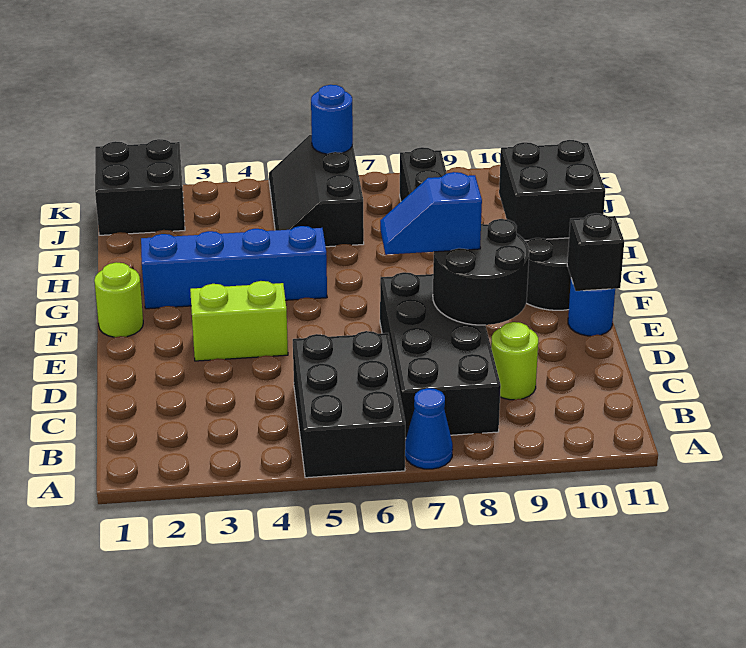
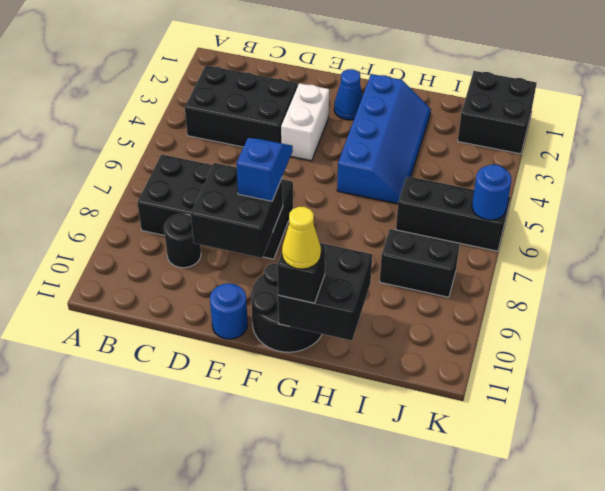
black brick A5:C6 level 1 -> black brick B3:D4 level 1
blue cone A7 level 1 -> blue cone F2 level 1
lime round brick C9 level 1 -> black round brick C9 level 1
black round brick D8:E9 level 2 -> black brick D8:E9 level 2
lime brick E3:E4 level 1 -> white brick E3:E4 level 1
black brick E11 level 2 -> black brick G11 level 3
lime round brick F1 level 1 -> none
none -> yellow cone G11 level 4

